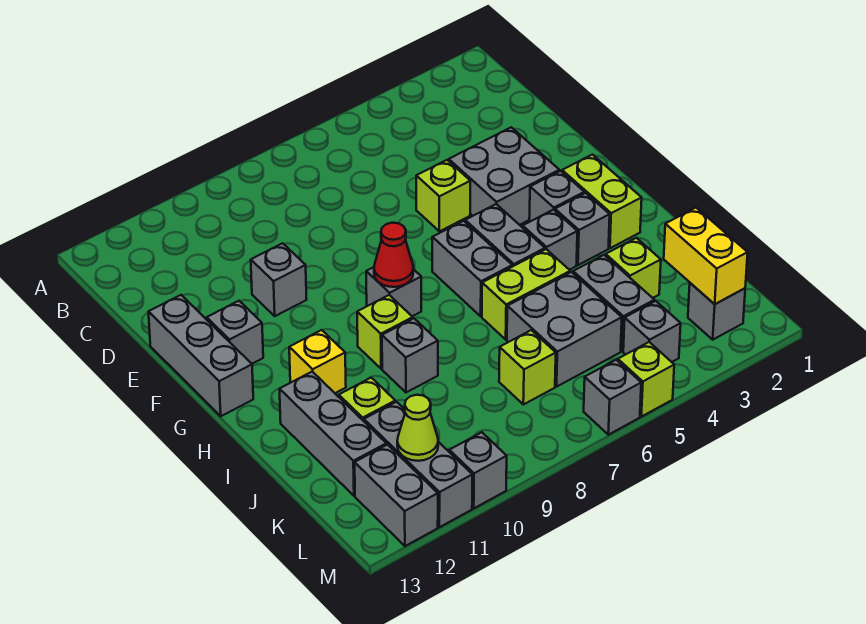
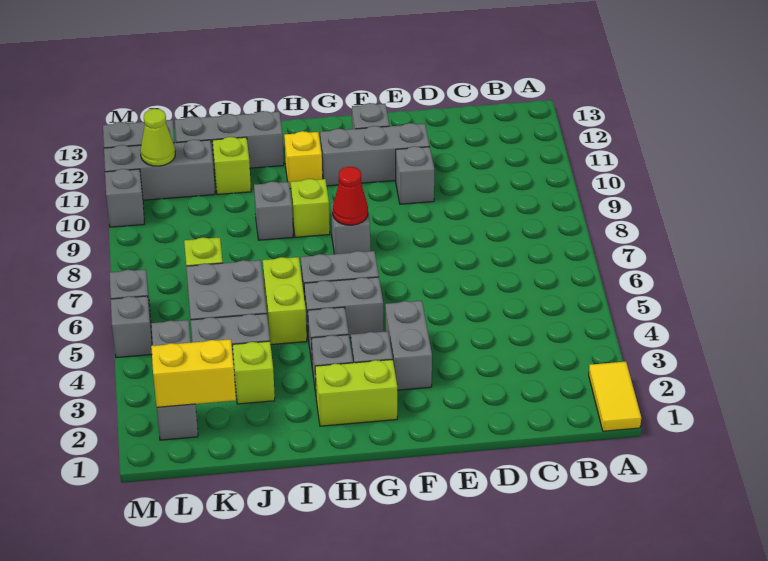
none -> yellow tile A1:A2 level 1
grey brick E3:F4 level 1 -> grey brick F3:F4 level 1
lime brick E5 level 1 -> none
grey brick E13:G13 level 1 -> grey brick E11:G11 level 1
lime brick M5 level 1 -> grey brick M5 level 1

